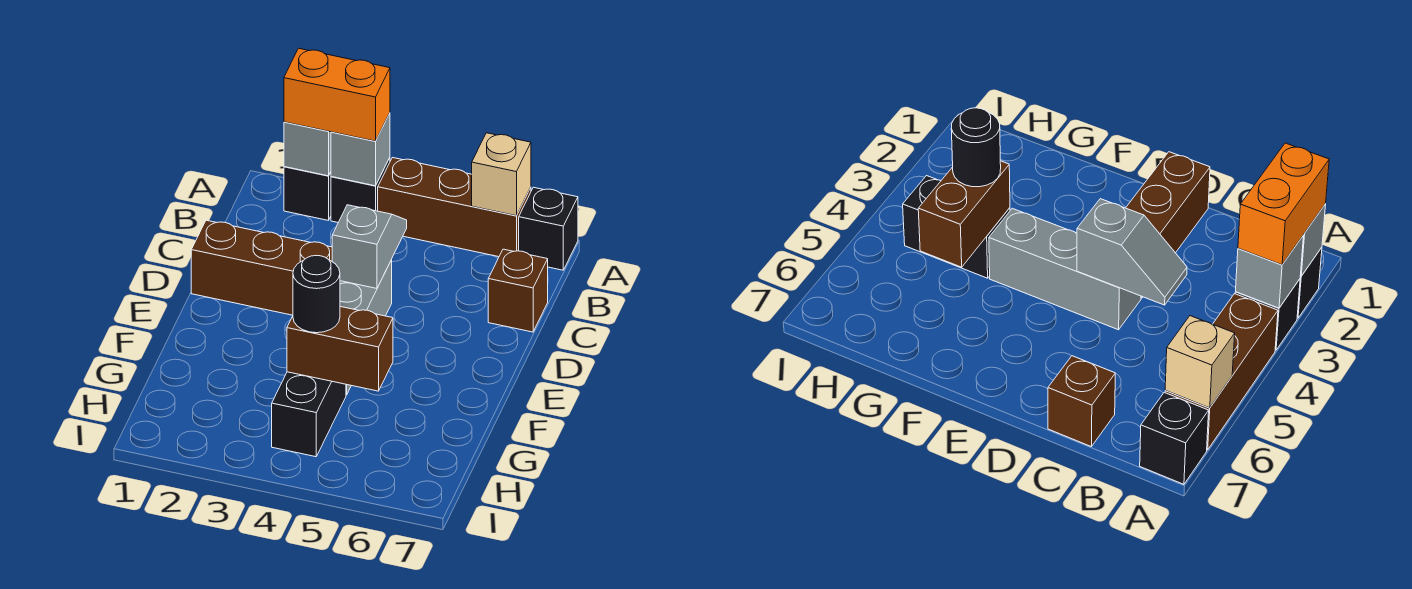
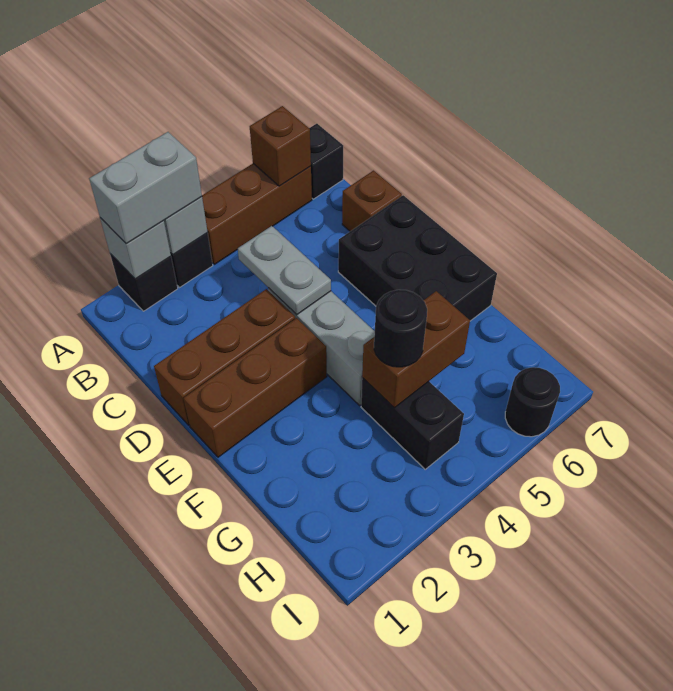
orange brick A2:A3 level 3 -> grey brick A2:A3 level 3
tan brick A6 level 2 -> brown brick A6 level 2
grey slope C4:D4 level 2 top D -> grey plate C4:D4 level 2
none -> black brick D6:F7 level 1
none -> brown brick E1:E3 level 1
none -> black round brick I6 level 1

